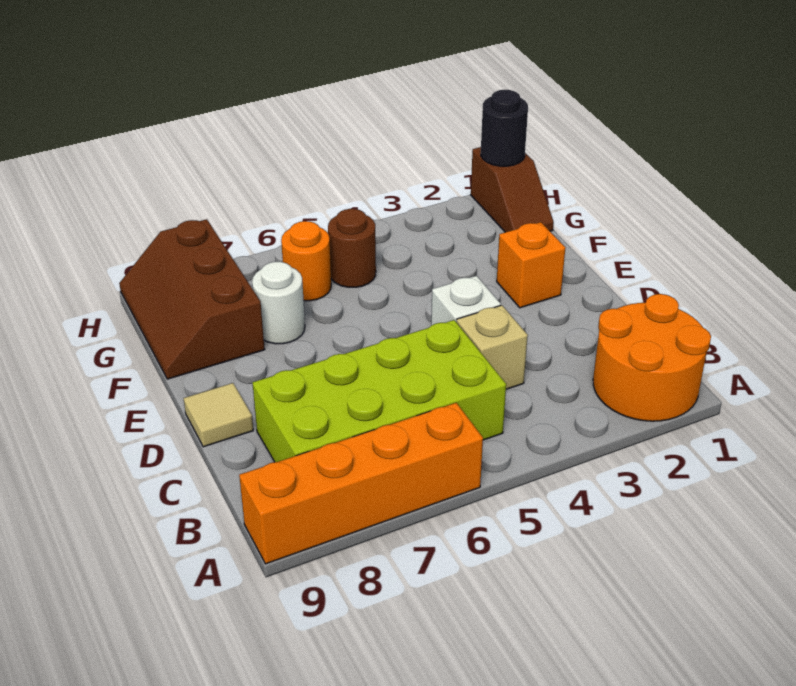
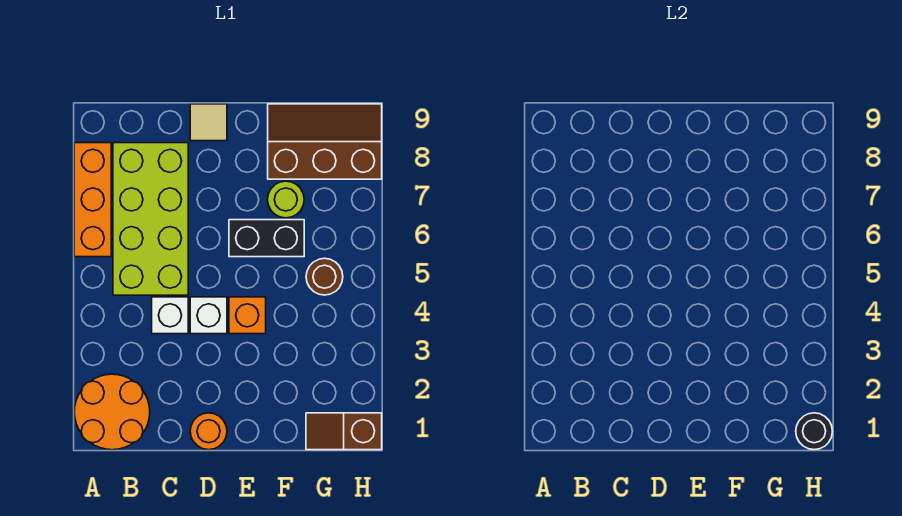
orange brick A6:A9 level 1 -> orange brick A6:A8 level 1
tan brick C4 level 1 -> white brick C4 level 1
orange brick E2 level 1 -> orange brick E4 level 1
none -> black brick E6:F6 level 1
white round brick F7 level 1 -> lime round brick F7 level 1
orange round brick G6 level 1 -> orange round brick D1 level 1

